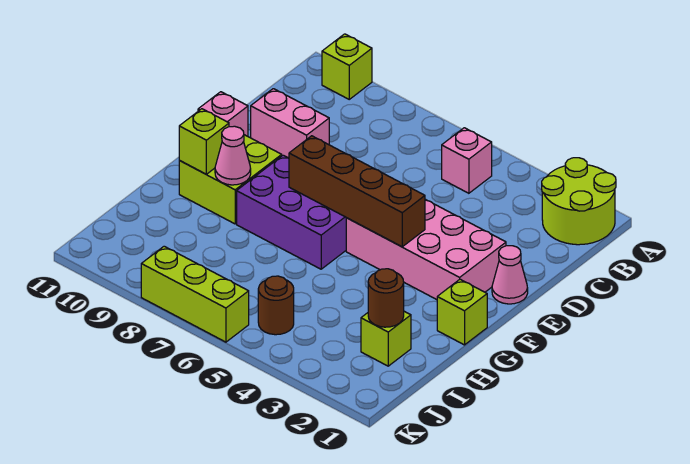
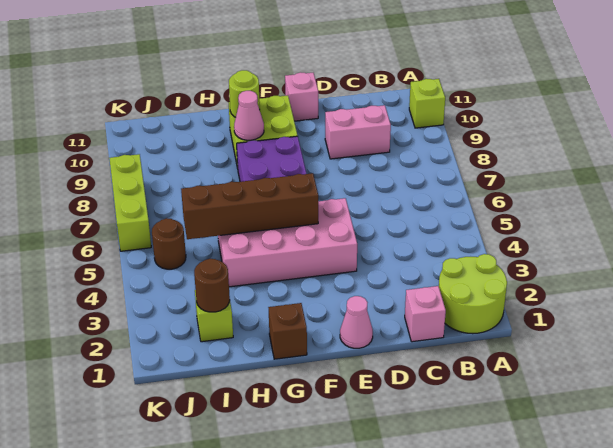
pink brick B5 level 1 -> pink brick C1 level 1
pink brick D9:D10 level 1 -> pink brick C9:D9 level 1
pink brick E2:F5 level 1 -> pink brick E4:H5 level 1
brown brick F4:F7 level 2 -> brown brick F5:I5 level 2
lime brick G1 level 1 -> brown brick G1 level 1
lime brick G10 level 2 -> lime round brick G10 level 2

